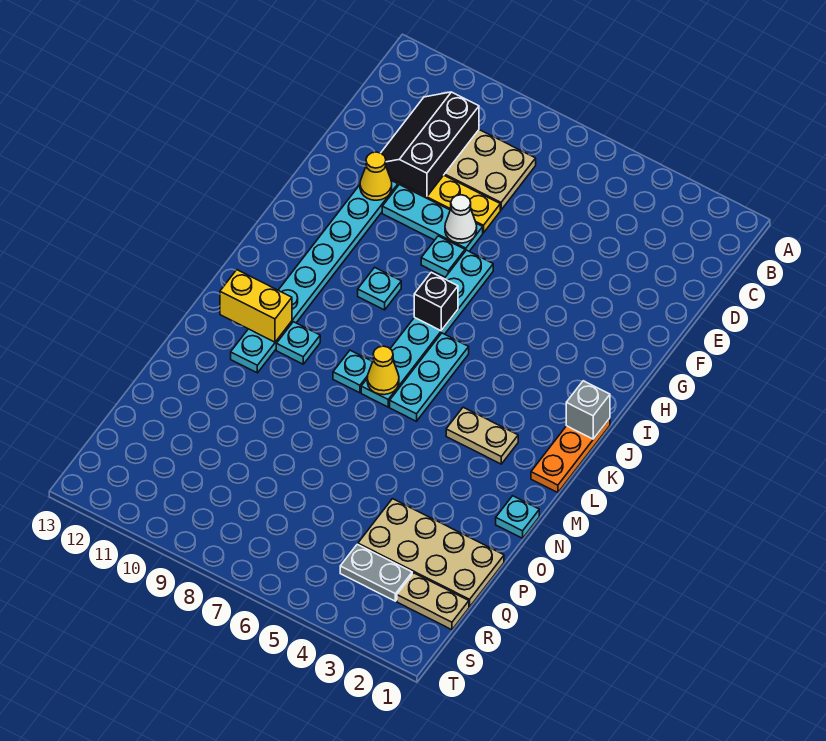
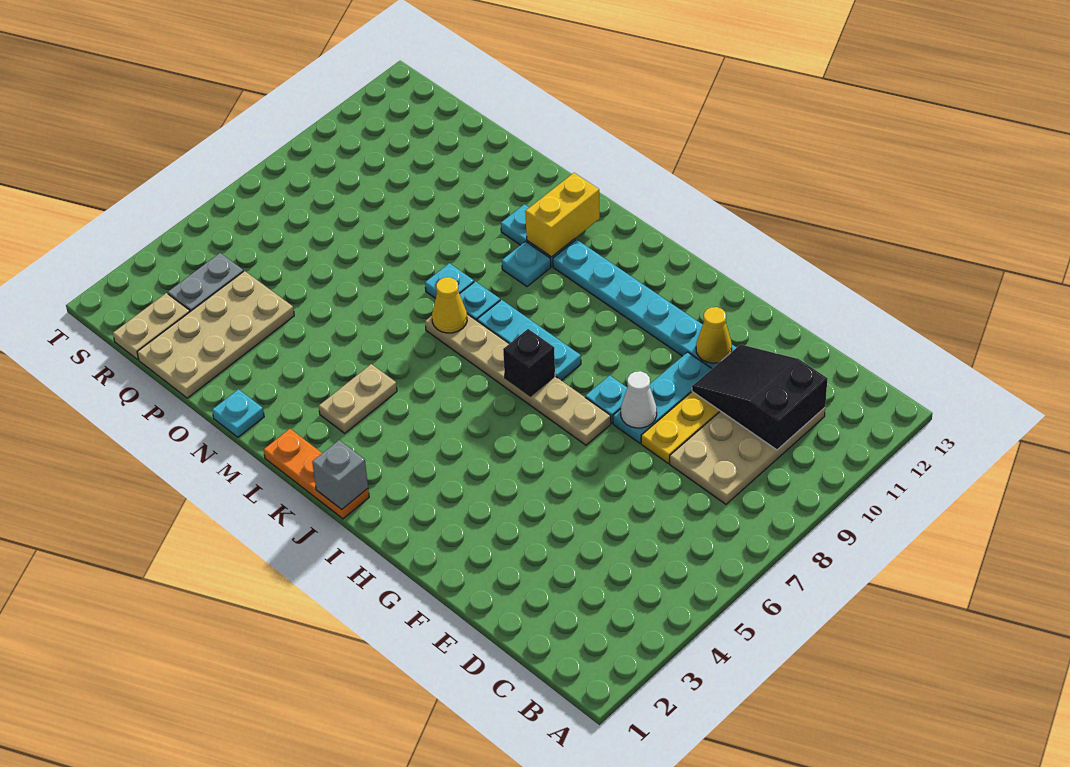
black slope C10:E11 level 2 top 10 -> black slope C10:E11 level 2 top C
cyan plate G7:L7 level 1 -> tan plate G7:L7 level 1
cyan plate I9 level 1 -> cyan plate M8 level 1
cyan plate J6:L6 level 1 -> cyan plate I8:K8 level 1

